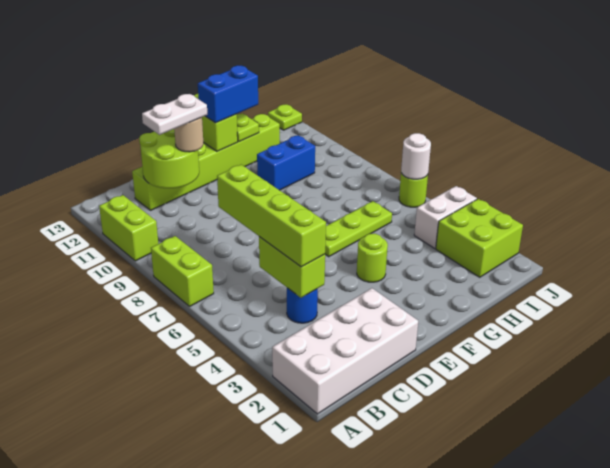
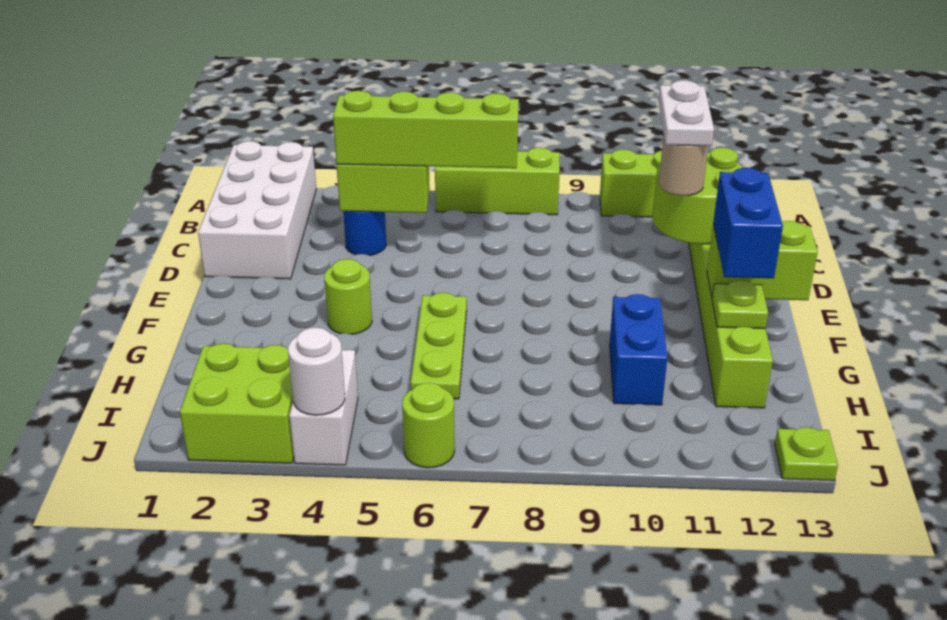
lime brick A7:A8 level 1 -> lime brick A6:A8 level 1
white round brick J6 level 2 -> white round brick J4 level 2

